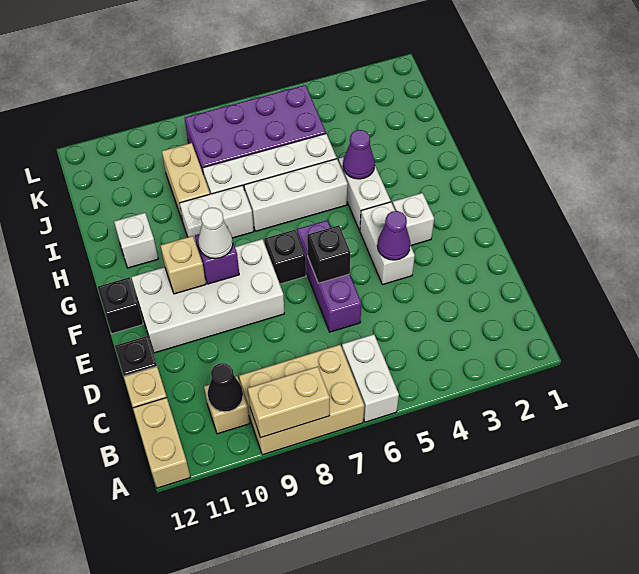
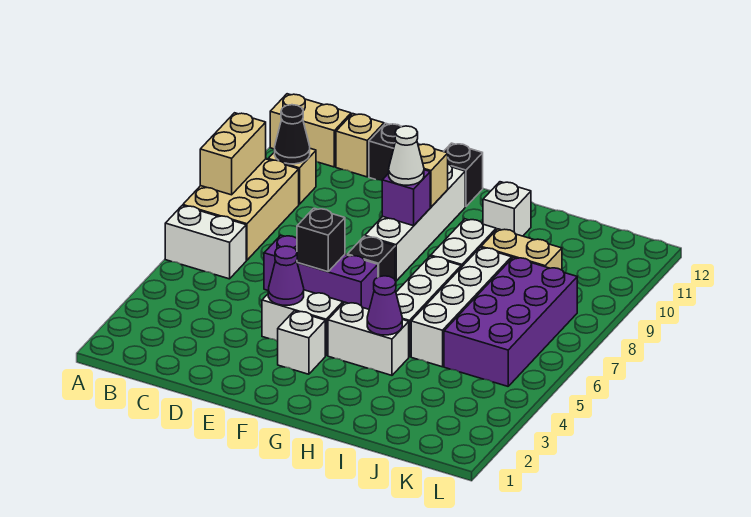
white brick E8:F11 level 1 -> white brick F8:F11 level 1

